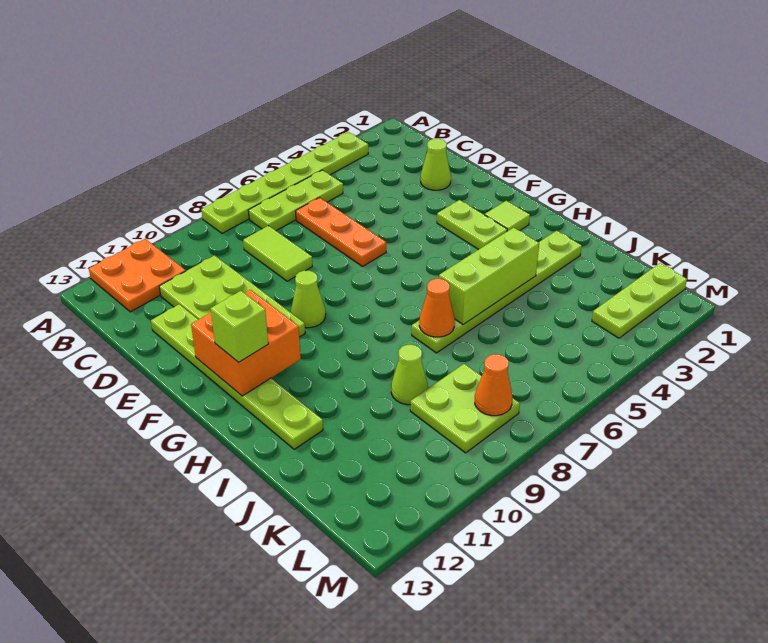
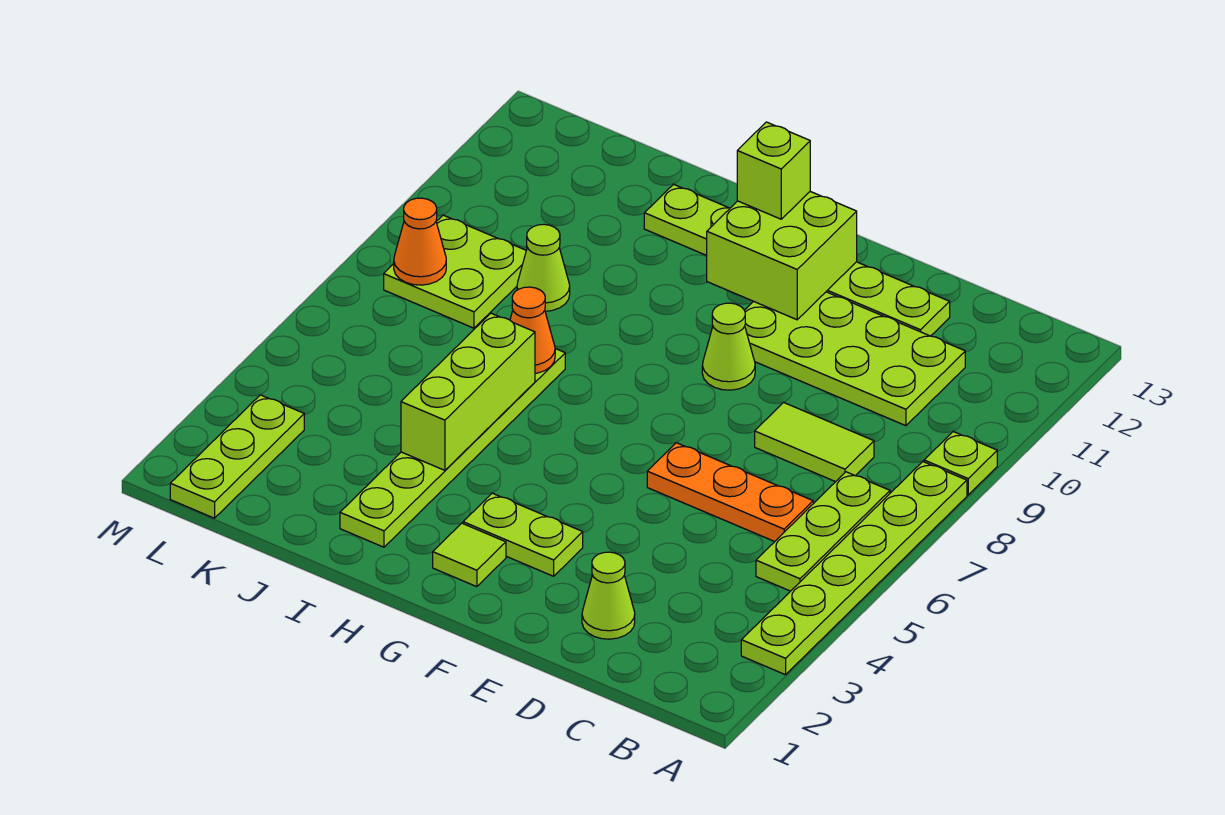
none -> lime plate A9 level 1
orange plate A11:B12 level 1 -> none
orange brick F11:G12 level 2 -> lime brick F11:G12 level 2

